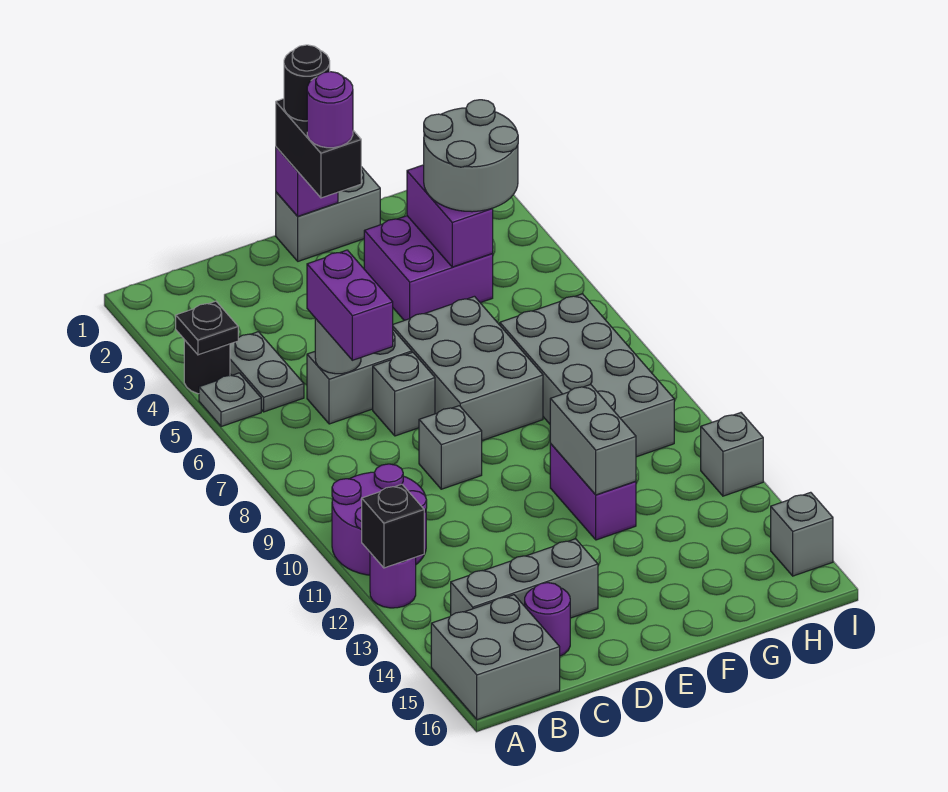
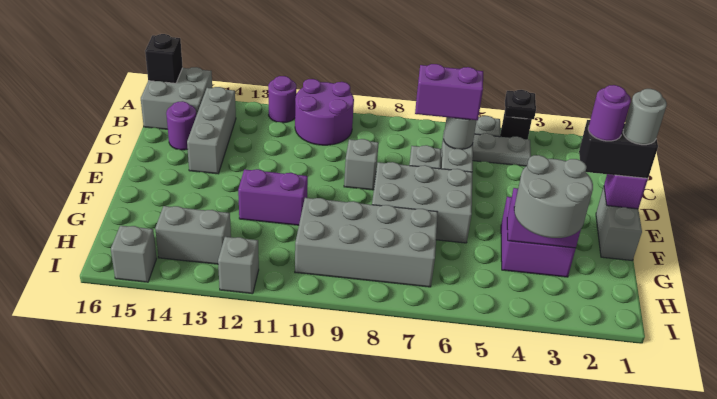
black brick A12 level 2 -> black brick A16 level 2
black round brick E1 level 4 -> grey round brick E1 level 4
grey brick F11:F12 level 2 -> grey brick H13:H14 level 1

